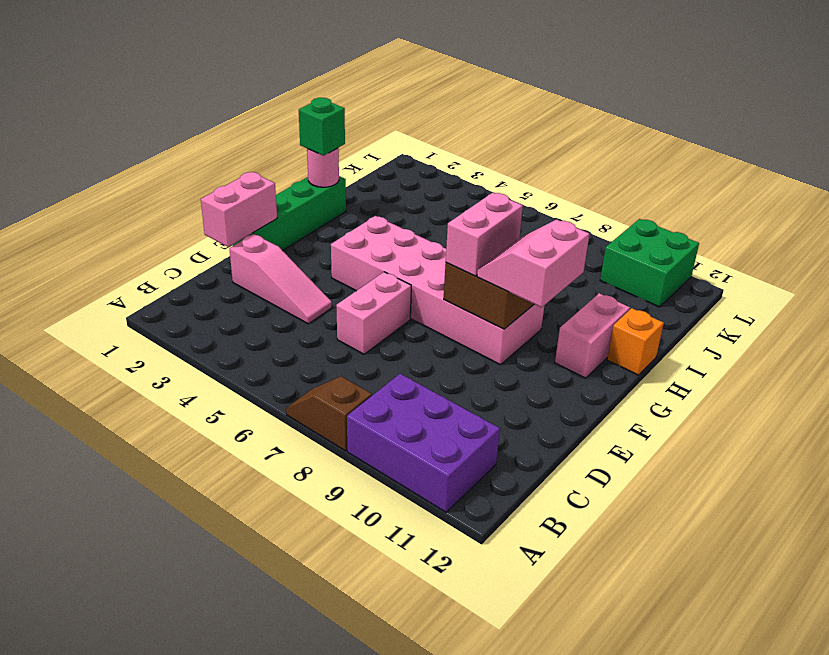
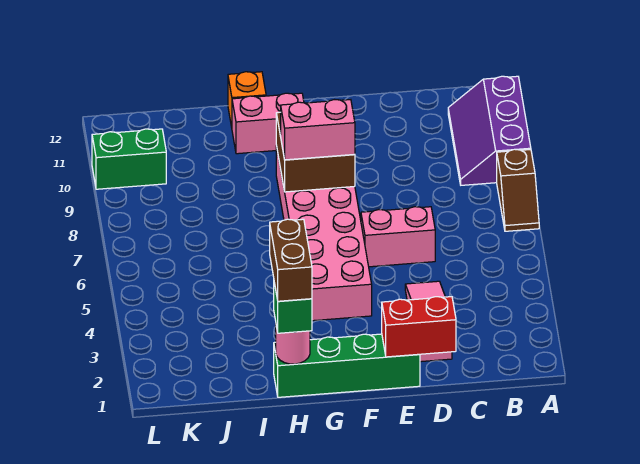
purple brick A9:B11 level 1 -> purple slope A9:B11 level 1 top A
pink brick D1:E1 level 2 -> red brick D1:E1 level 2
pink slope F9:G10 level 3 top 10 -> none
none -> brown brick H1:H2 level 4
green brick K10:L11 level 1 -> green brick K10:L10 level 1

